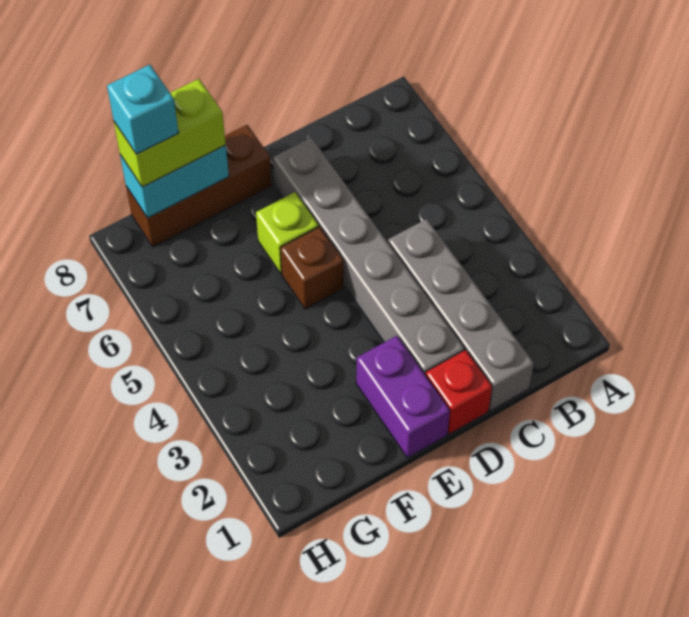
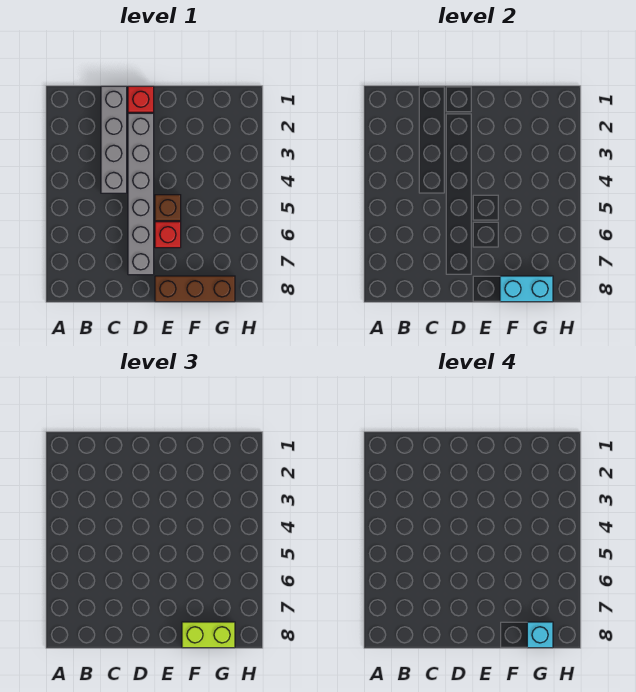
purple brick E1:E2 level 1 -> none
lime brick E6 level 1 -> red brick E6 level 1

